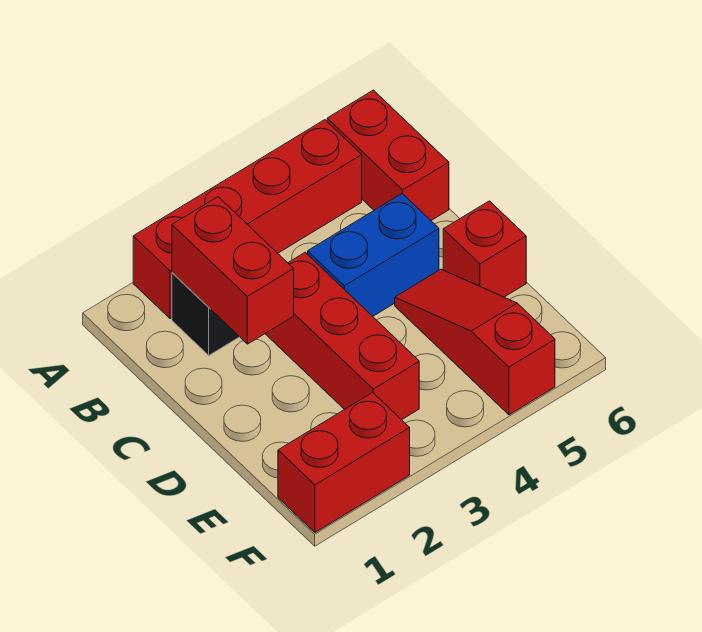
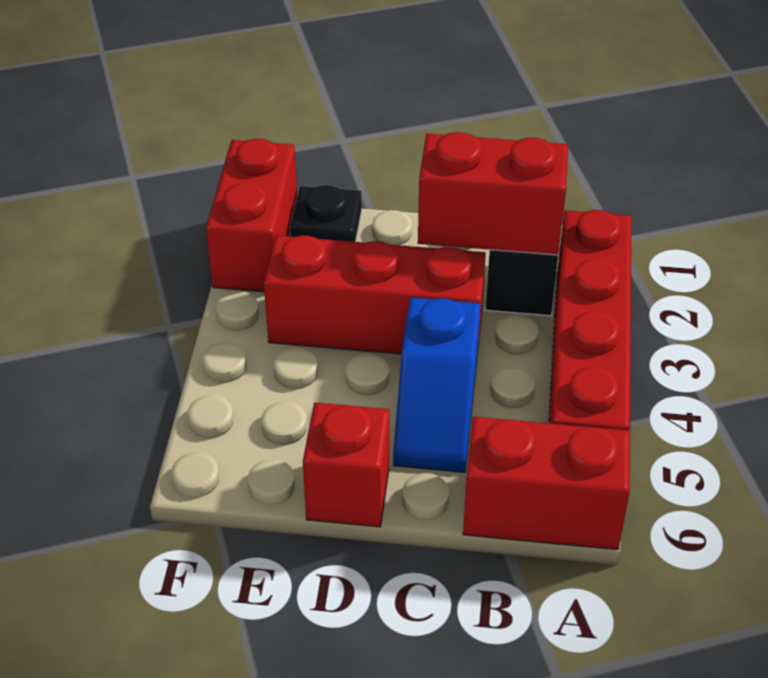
blue brick C4:C5 level 1 -> blue slope C4:C5 level 1 top 4
red slope D5:F5 level 1 top F -> none
none -> black plate E1 level 1

